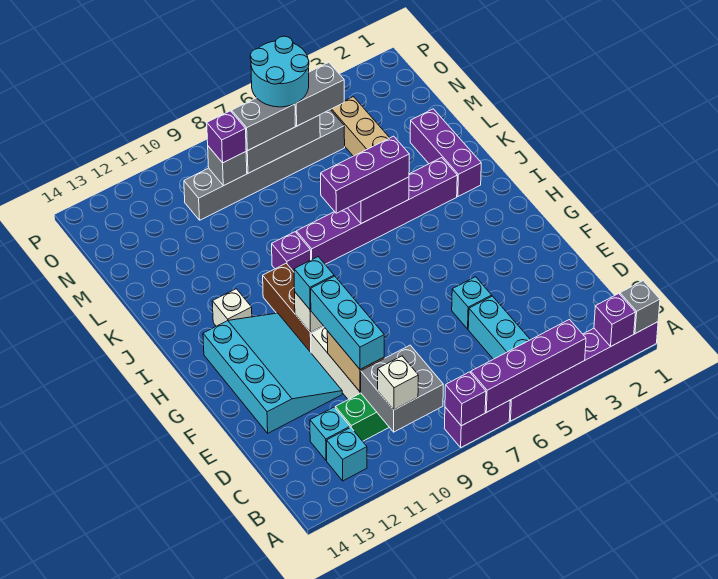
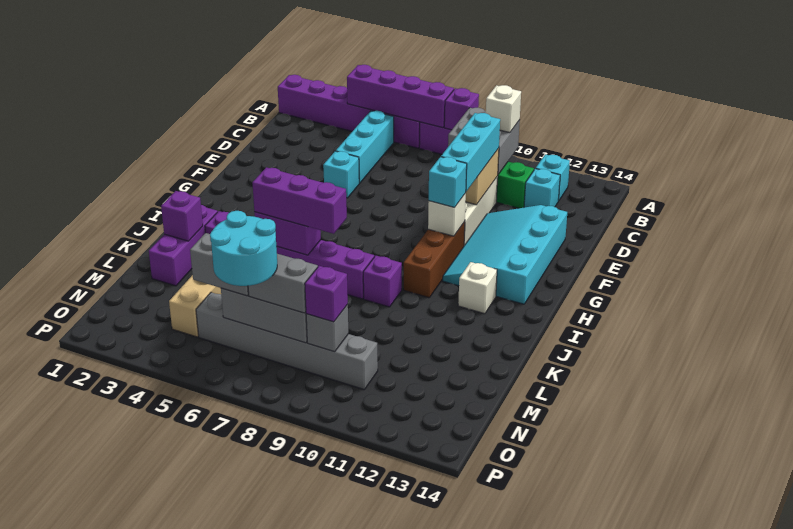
grey brick A1 level 2 -> none
purple brick A2 level 2 -> purple brick K2 level 2

